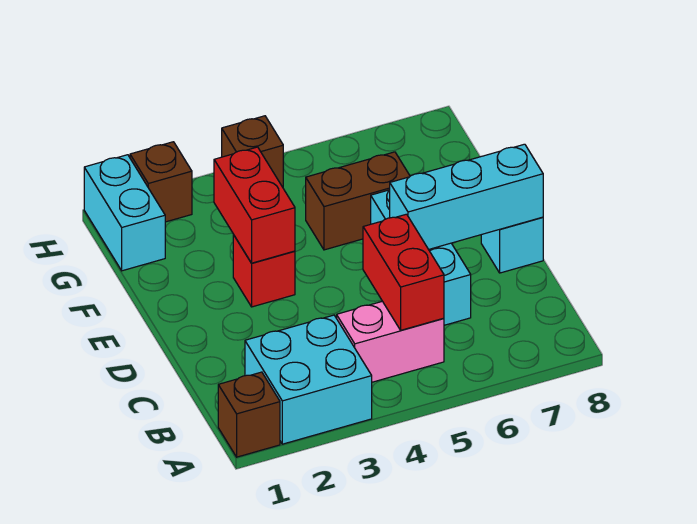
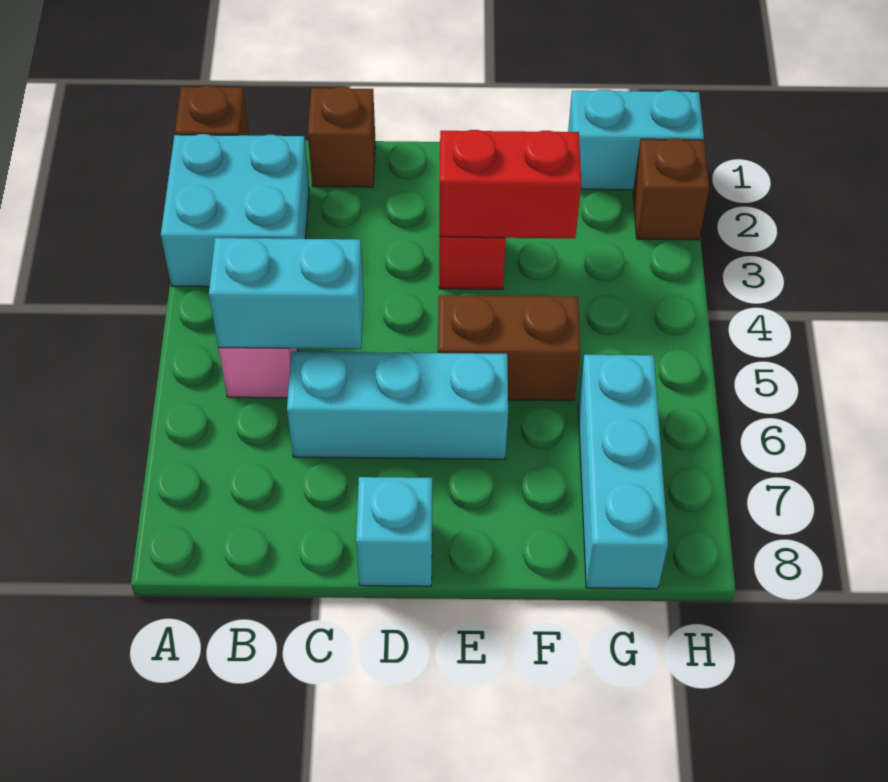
red brick B5:C5 level 2 -> cyan brick B5:C5 level 2
cyan brick D6:D8 level 2 -> cyan brick G6:G8 level 1
brown brick F5:F6 level 1 -> brown brick E5:F5 level 1
brown brick H4 level 1 -> brown brick C1 level 1

